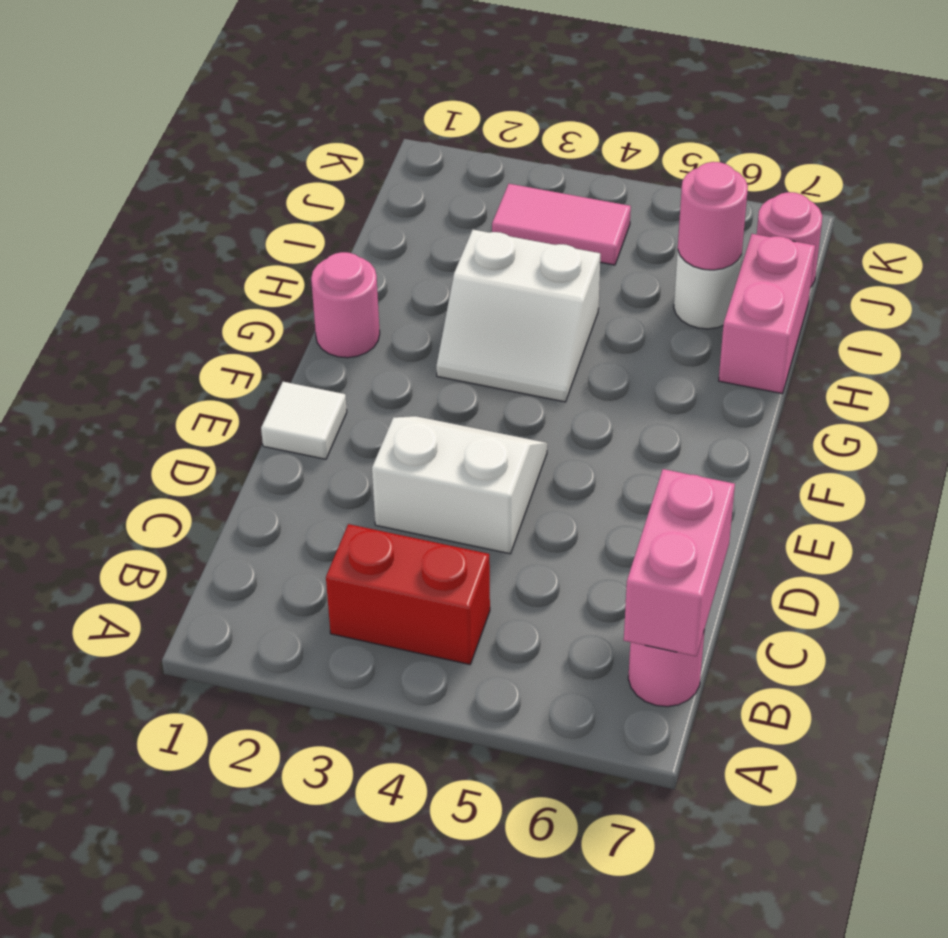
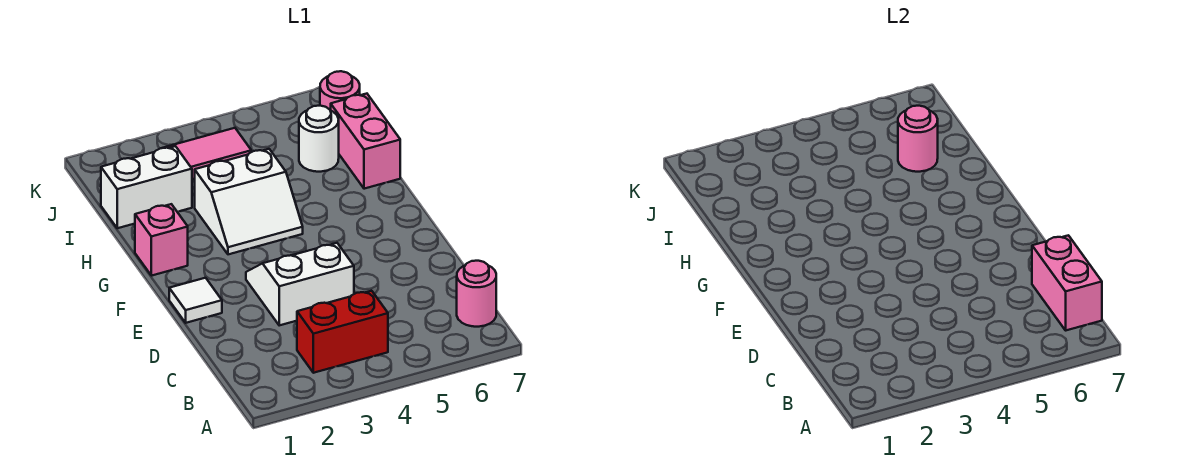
pink round brick G1 level 1 -> pink brick G1 level 1
none -> white brick I1:I2 level 1

